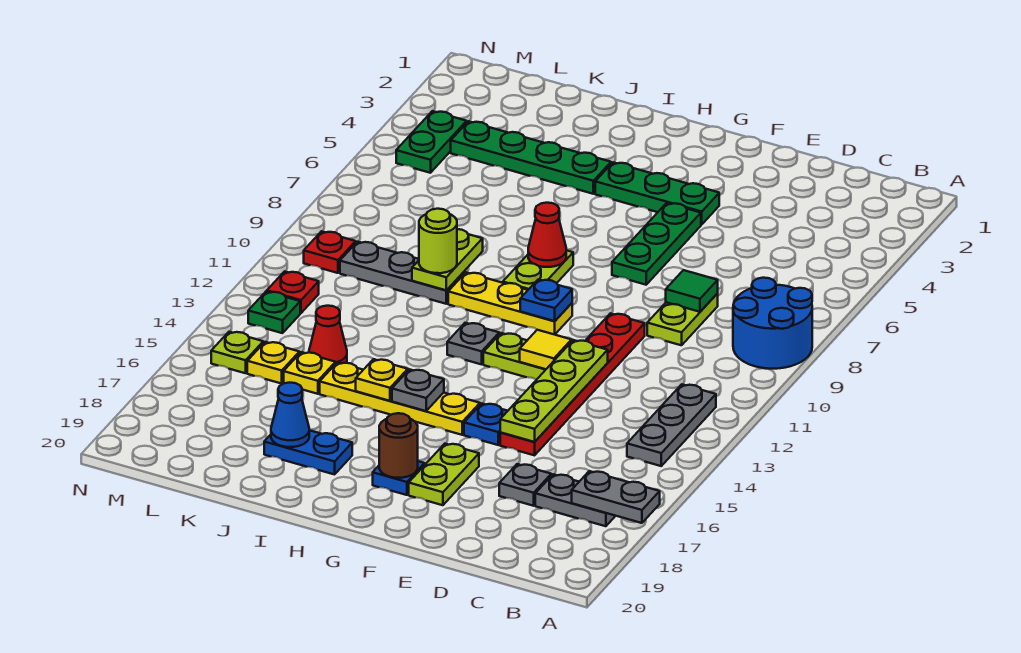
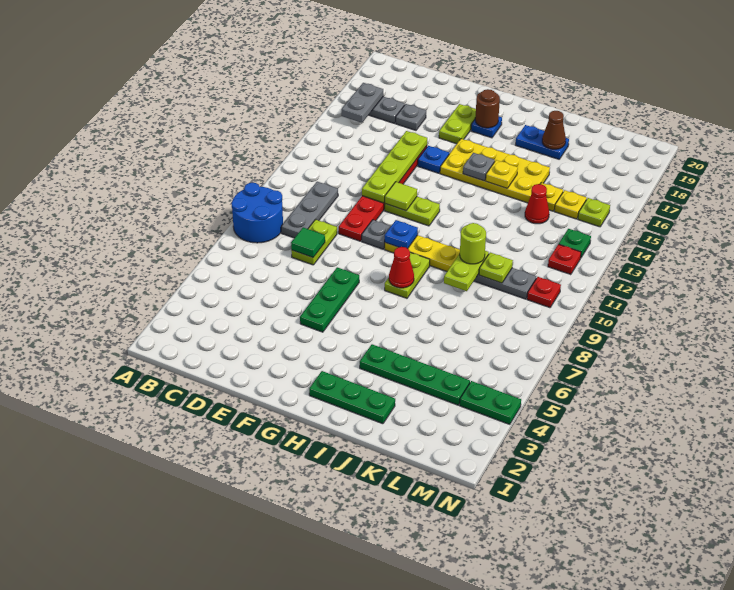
grey plate A17:B17 level 2 -> grey plate B16:B17 level 2
grey plate B12:B14 level 1 -> grey plate C9:C11 level 1
green plate F4:H4 level 1 -> green plate H2:J2 level 1
yellow tile F12 level 2 -> lime tile F12 level 2
yellow plate G15:J15 level 1 -> yellow plate G15:J16 level 1
grey plate H12 level 1 -> grey plate F10 level 1
blue cone J18 level 2 -> brown cone J18 level 2
none -> lime plate K10 level 2
green plate M4:M5 level 1 -> green plate M4:N4 level 1

